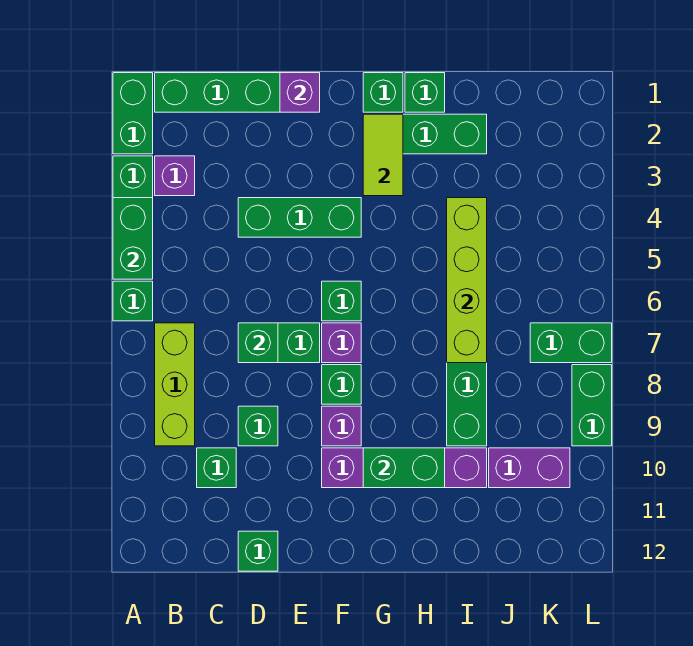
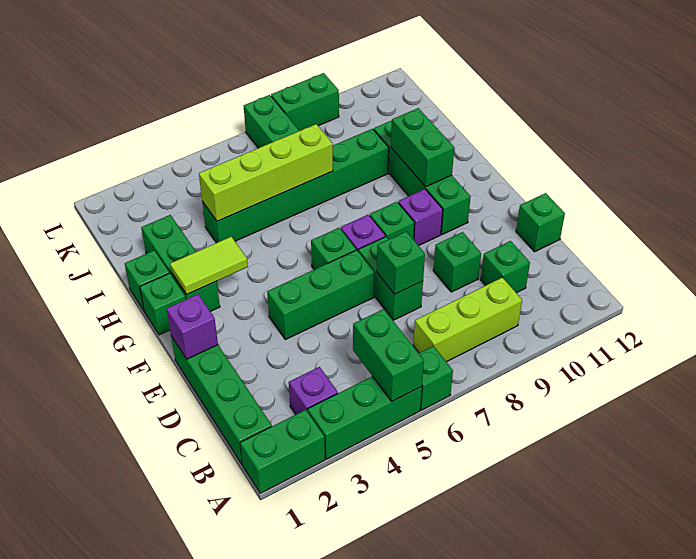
green brick A4:A5 level 2 -> green brick A5:B5 level 2
green brick D4:F4 level 1 -> green brick E4:E6 level 1
purple brick F10:I10 level 1 -> green brick F10:I10 level 1
purple brick J10:K10 level 1 -> none

